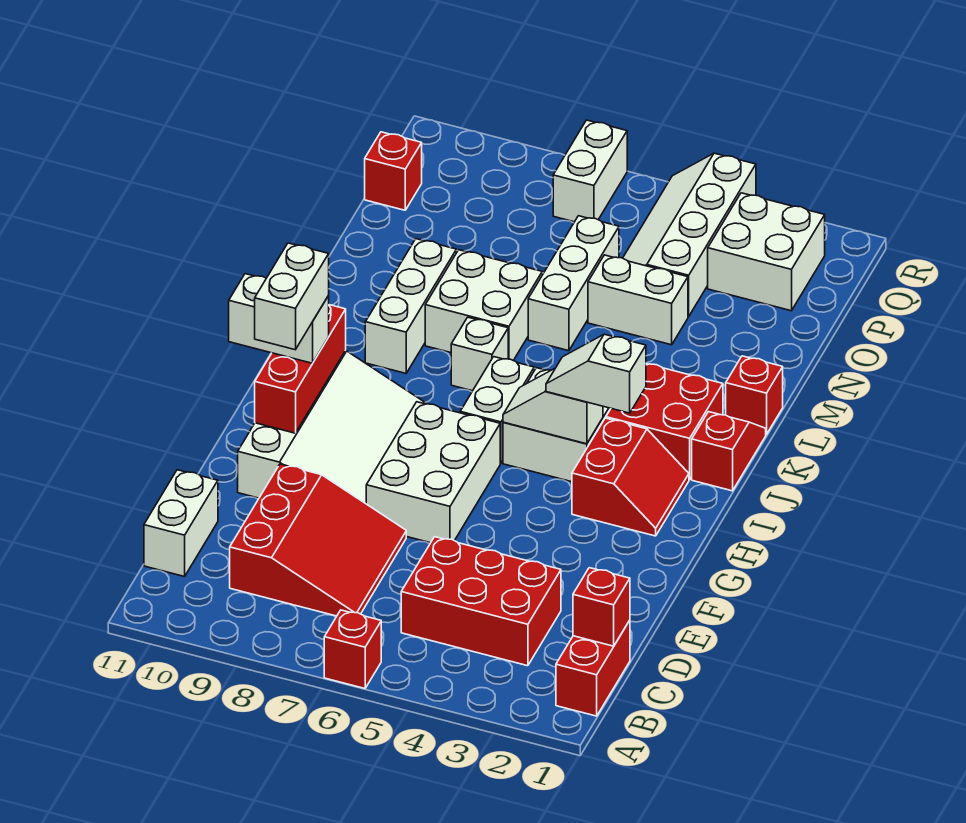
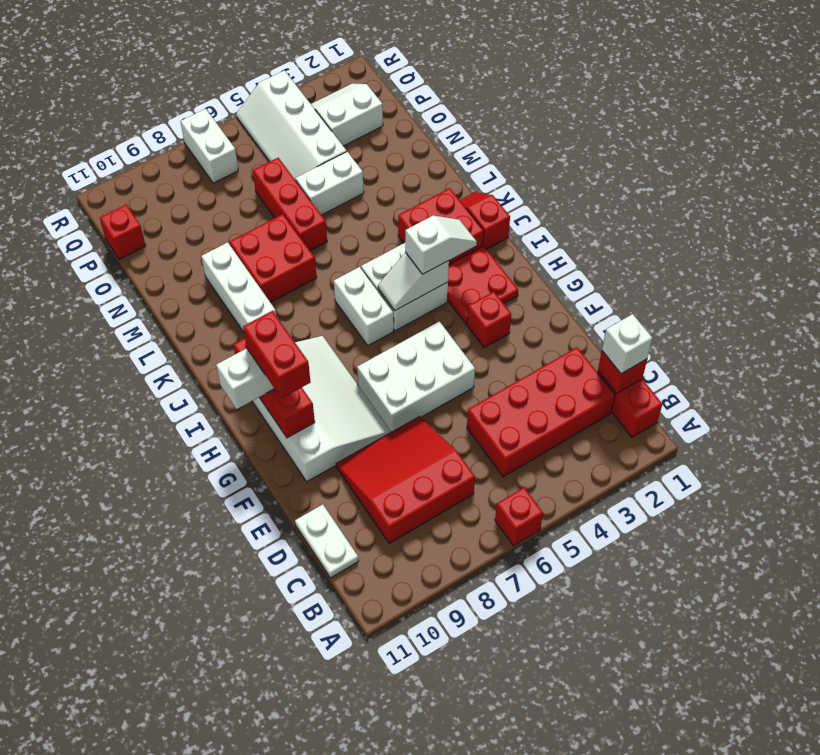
red brick C3:D5 level 1 -> red brick C2:D5 level 1
red slope C7:E9 level 1 top 9 -> red slope C7:E9 level 1 top C
white brick C11:D11 level 1 -> white plate C11:D11 level 1
white brick F6:H7 level 1 -> white brick F5:G7 level 1
white brick G10:H10 level 4 -> red brick G10:H10 level 4
red slope H2:I3 level 1 top 3 -> red plate H2:I3 level 1
white slope I3:I4 level 3 top 3 -> white slope I3:I4 level 3 top 4
white brick K7 level 1 -> white brick C1 level 3
red brick L1 level 1 -> red brick G3 level 1
white brick L7:M8 level 1 -> red brick L7:M8 level 1
white brick M6:O6 level 1 -> red brick M6:O6 level 1
white brick P2:Q3 level 1 -> white slope P2:Q3 level 1 top P

